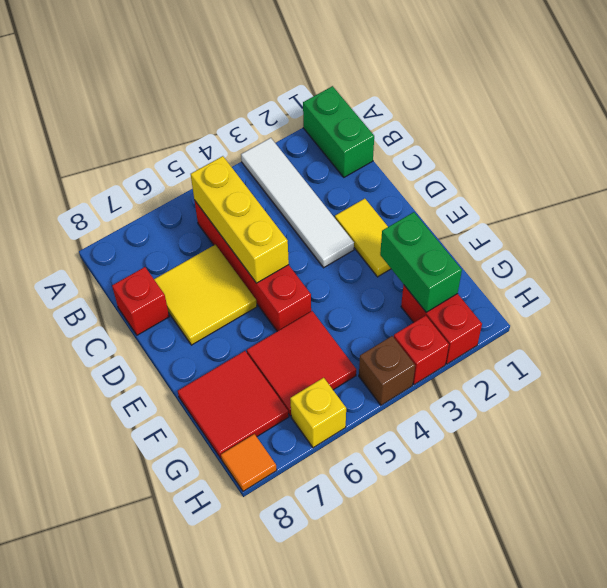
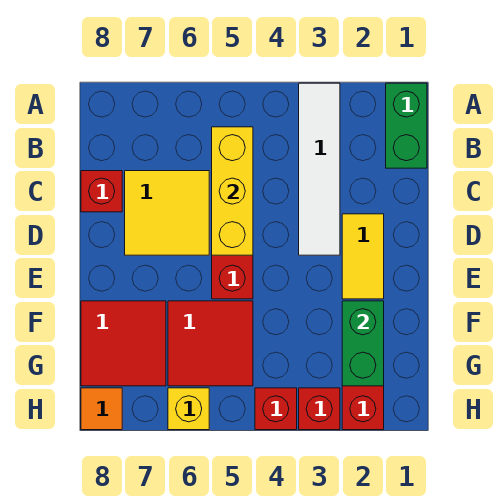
brown brick H4 level 1 -> red brick H4 level 1

